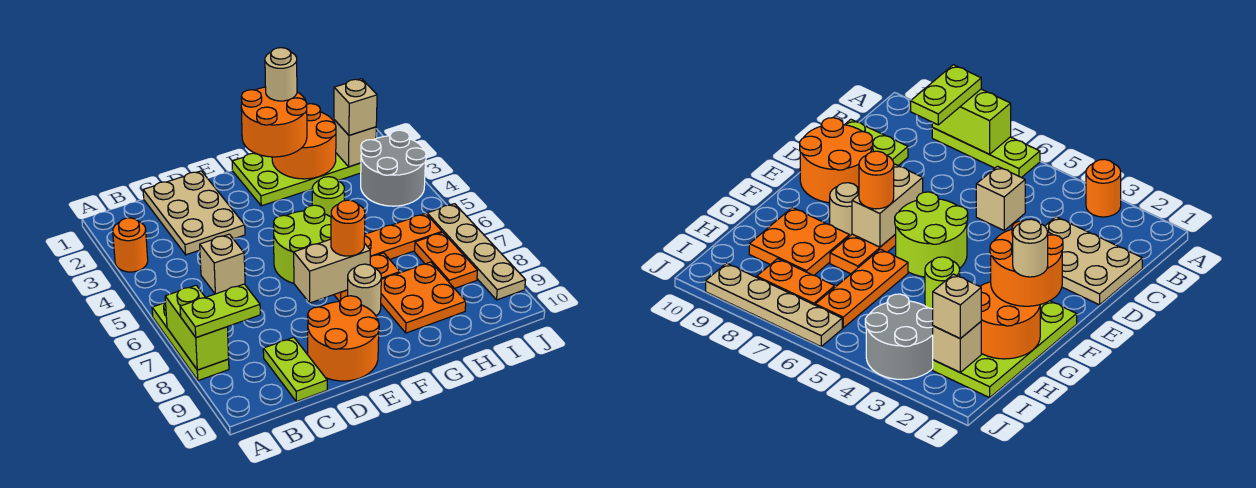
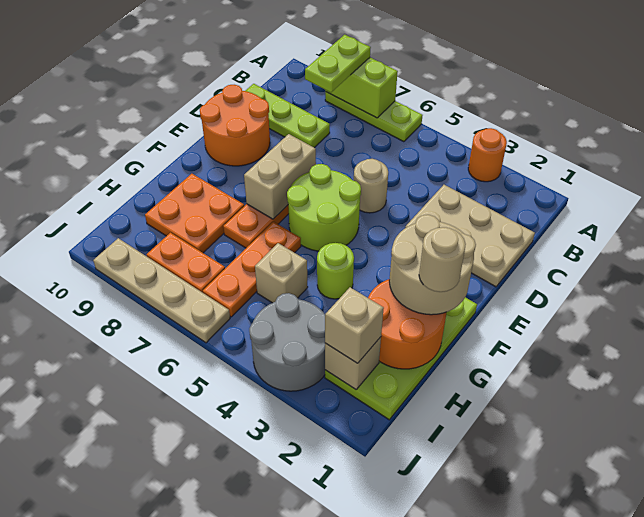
tan brick C5 level 1 -> tan brick H5 level 1
lime plate C9:C10 level 1 -> lime plate C8:C10 level 1
orange round brick F1:G2 level 3 -> tan round brick F1:G2 level 3
orange round brick F7 level 3 -> none
tan round brick F8 level 1 -> tan round brick D5 level 1

